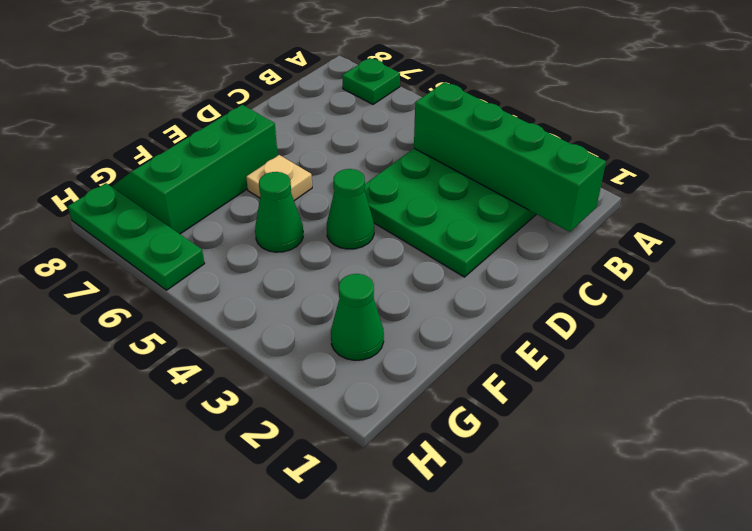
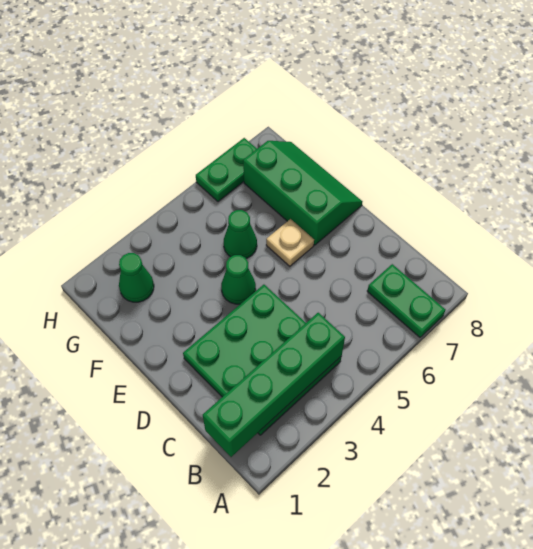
green plate A7 level 1 -> green plate A7:B7 level 1
green plate H6:H8 level 1 -> green plate H6:H7 level 1

